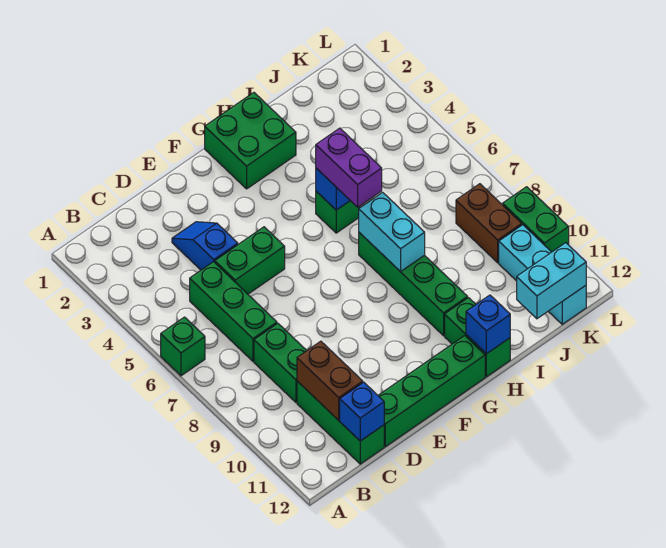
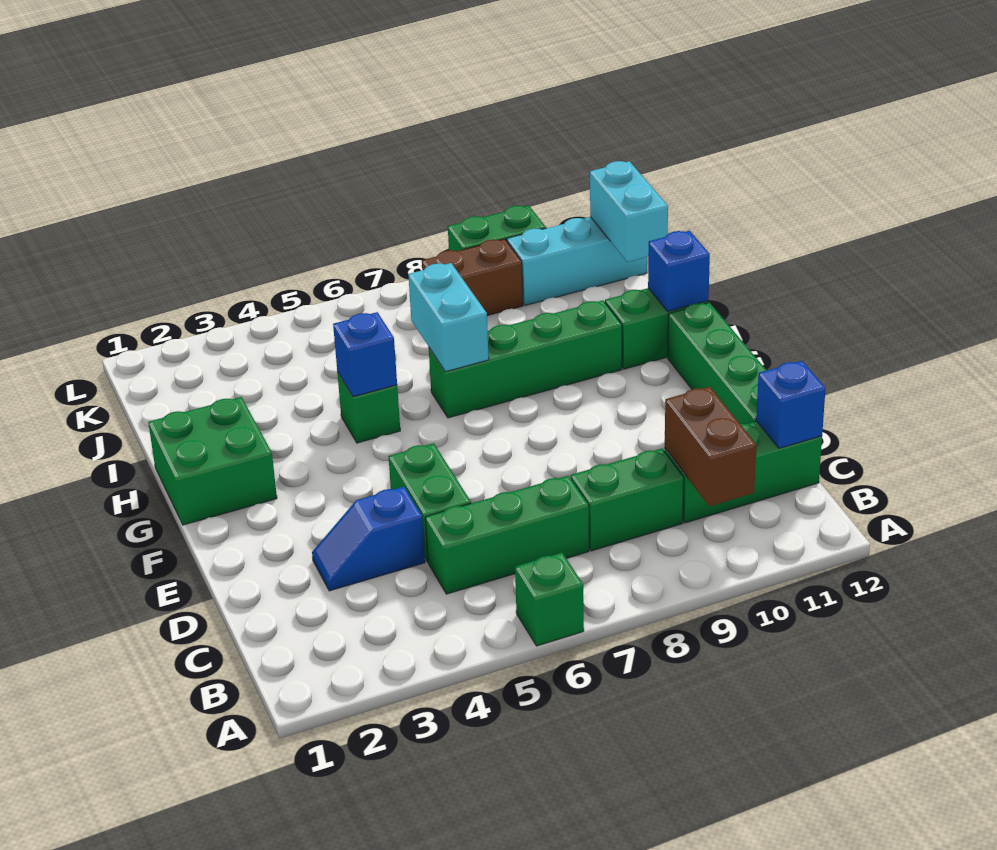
brown brick C10:C11 level 2 -> brown brick B10:C10 level 2
purple brick H5:H6 level 3 -> none
cyan brick H7:H8 level 2 -> cyan brick H7:I7 level 2

